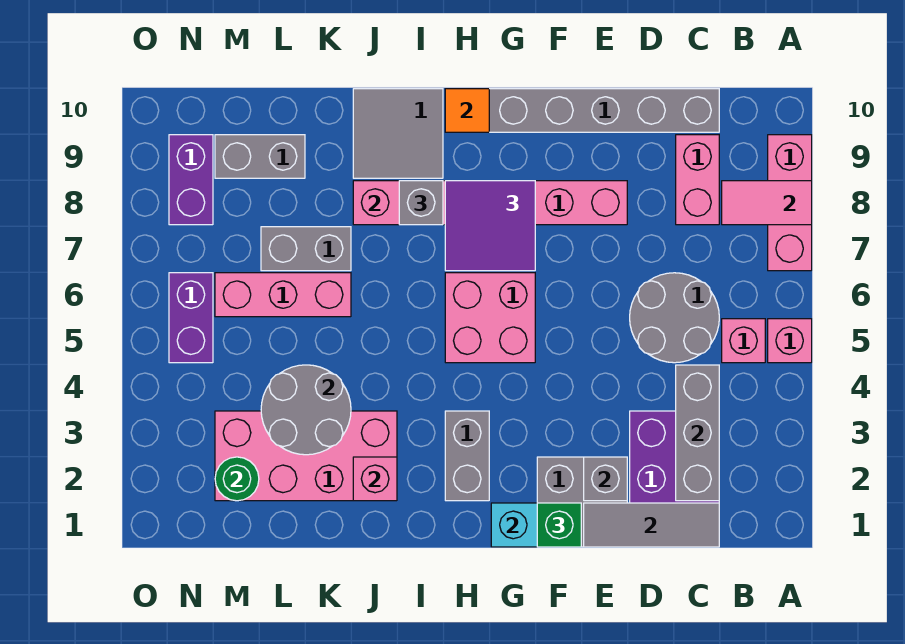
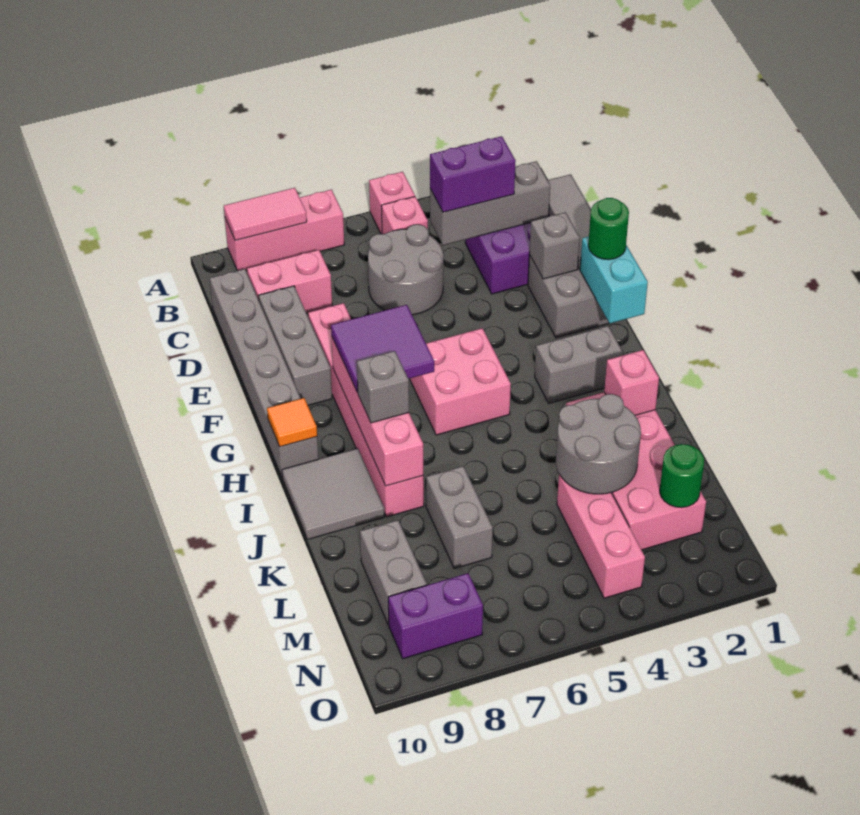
pink tile A8:B8 level 2 -> pink tile A8:A9 level 2
none -> grey brick D9:F9 level 1
green brick F1 level 3 -> green round brick F1 level 3
pink brick K6:M6 level 1 -> pink brick L4:N4 level 1
purple brick N5:N6 level 1 -> purple brick C3:C4 level 3

